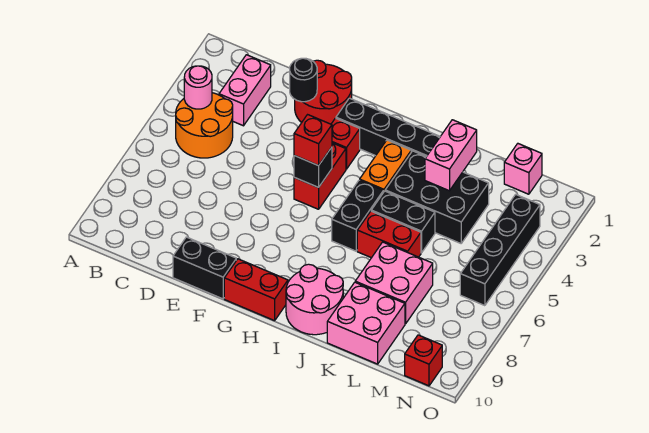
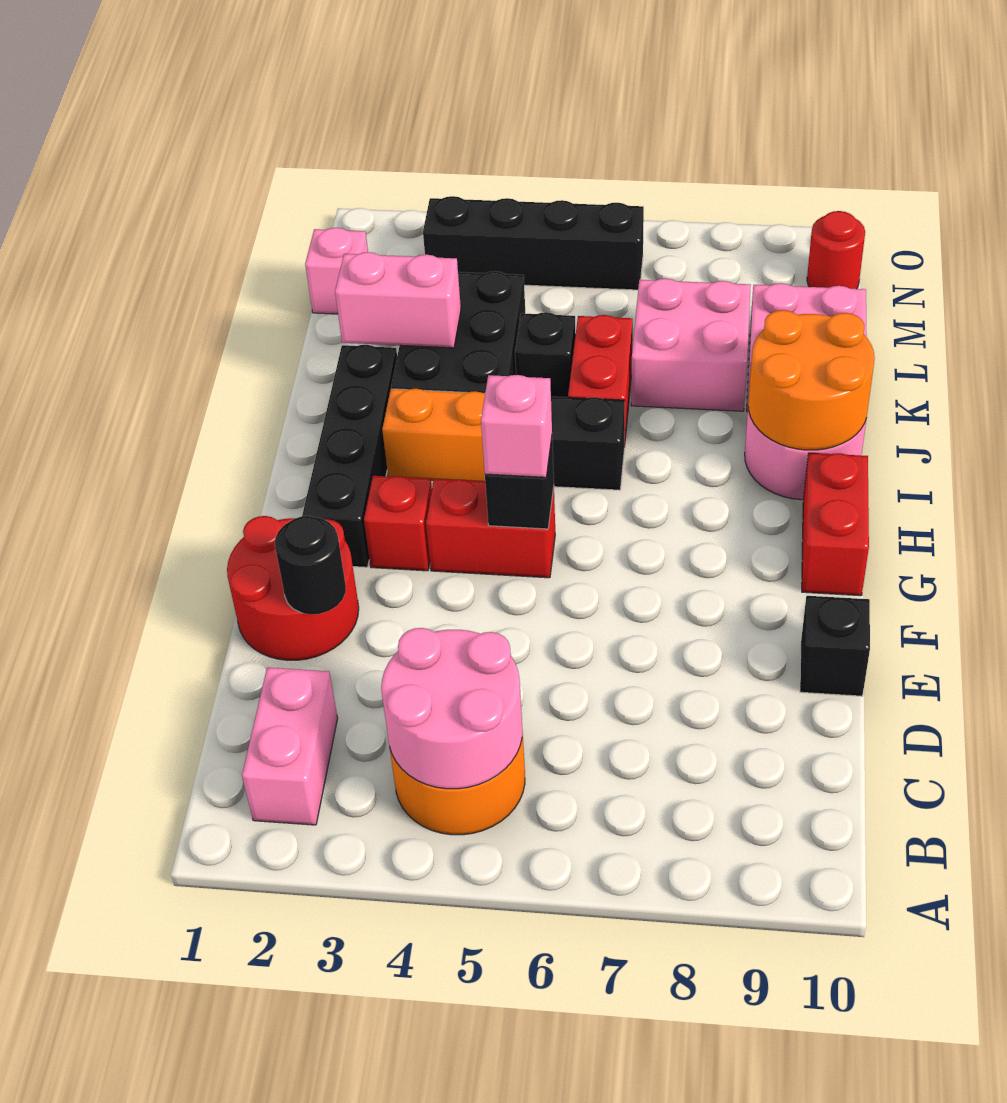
pink round brick B4 level 2 -> pink round brick B4:C5 level 2
pink brick C2:C3 level 1 -> pink brick B2:C2 level 1
black brick E10:F10 level 1 -> black brick E10 level 1
red brick G5 level 3 -> pink brick G5 level 3
none -> orange round brick I9:J10 level 2
black brick J5:K5 level 1 -> black brick K5 level 1
red brick N10 level 1 -> red round brick N10 level 1

